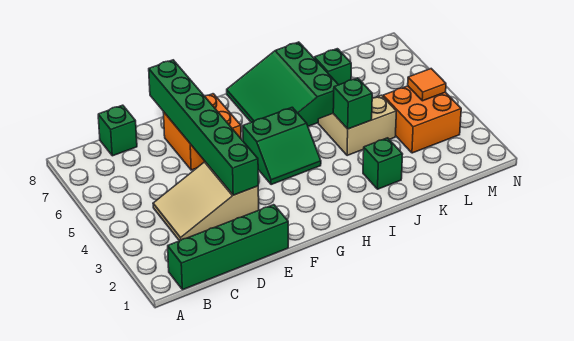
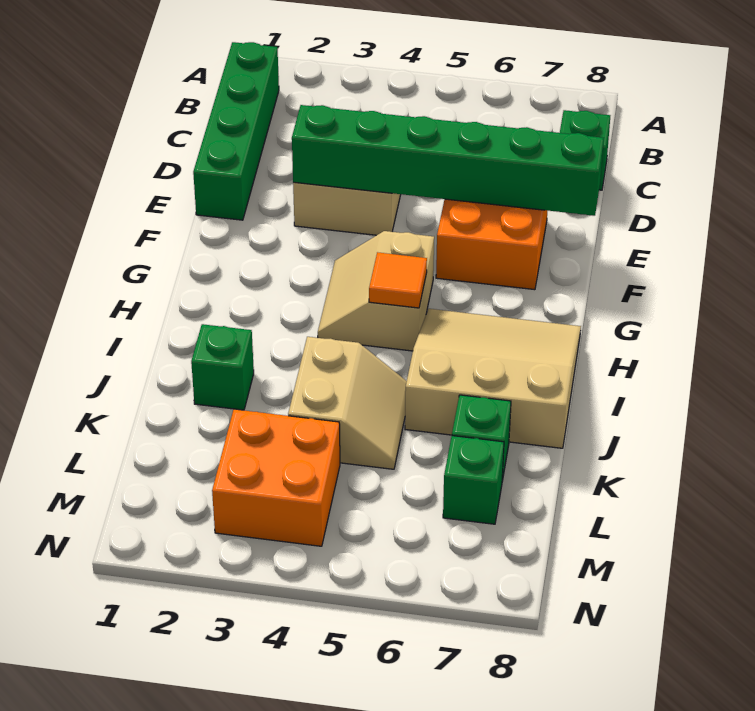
green slope G4:H5 level 1 top 5 -> tan slope G4:H5 level 1 top 5
green slope H6:J8 level 1 top J -> tan slope H6:J8 level 1 top J
green brick J4 level 2 -> green brick L7 level 1
orange tile M4 level 2 -> orange tile H5 level 2

